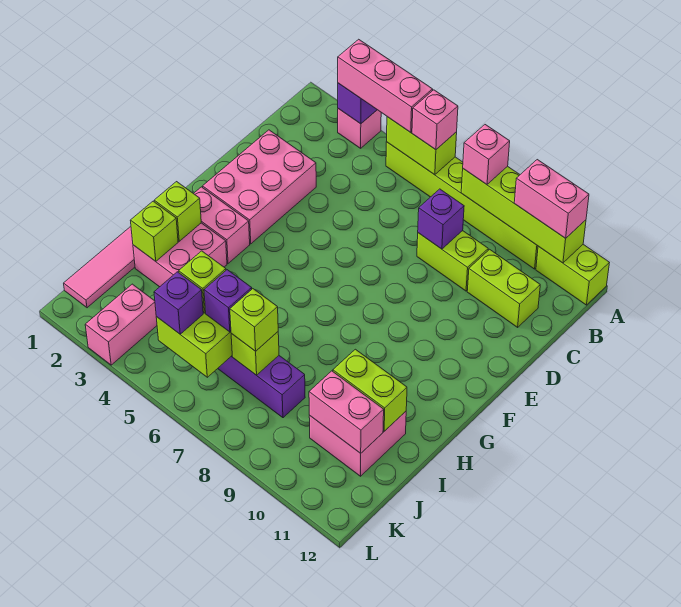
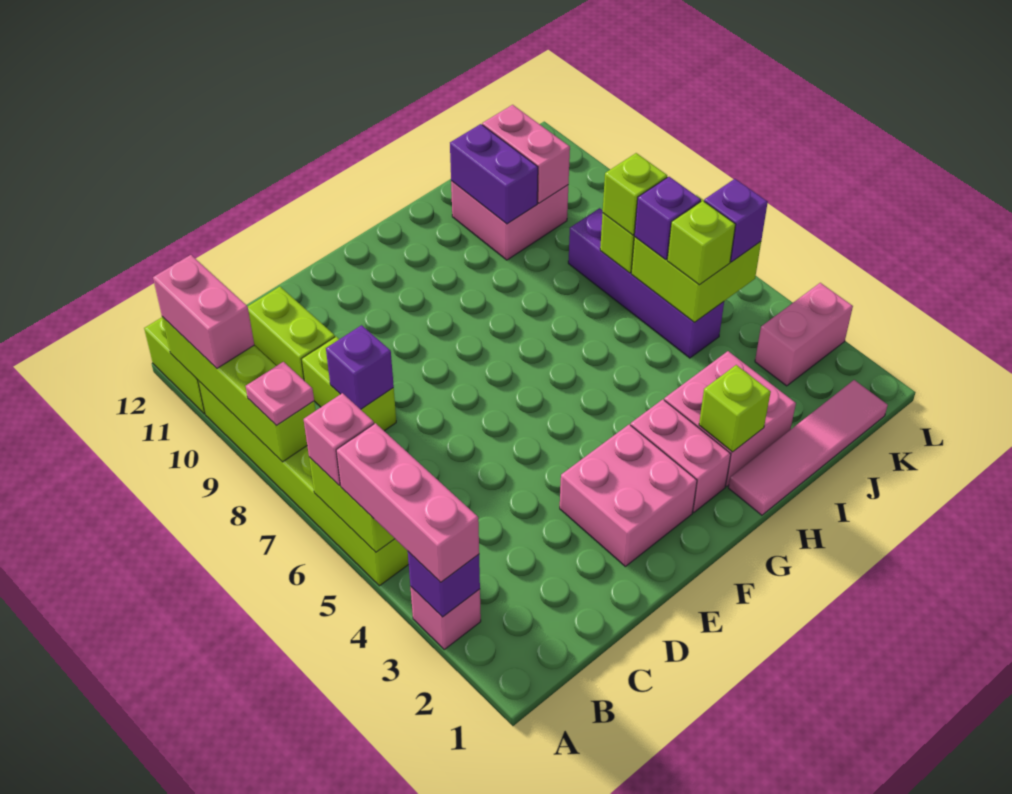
pink brick A8 level 3 -> pink plate A8 level 3
pink brick D2:F3 level 1 -> pink brick E2:F3 level 1
lime brick I2 level 2 -> none
lime brick I10:I11 level 2 -> purple brick I10:I11 level 2

